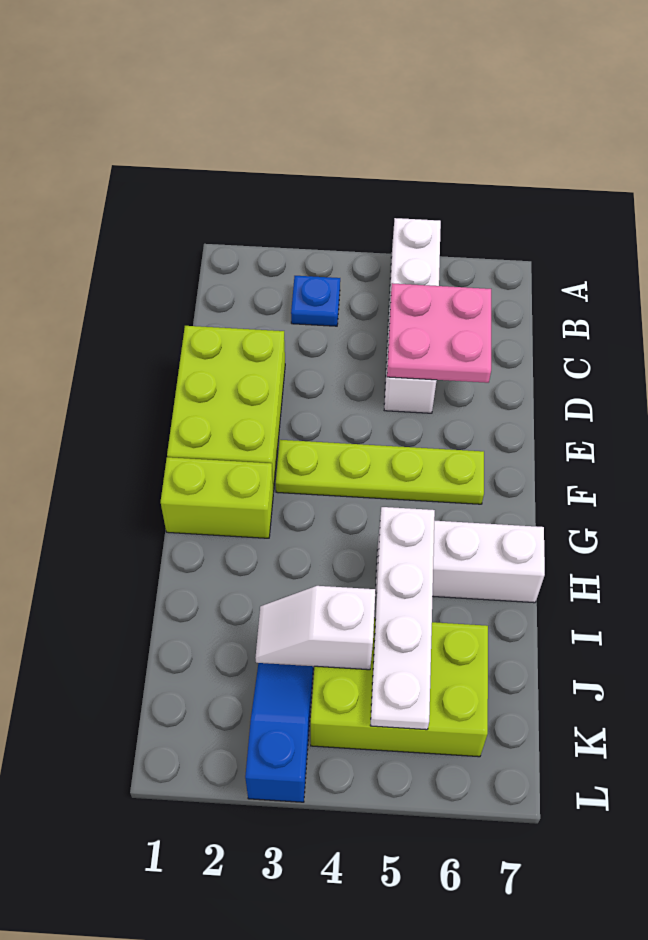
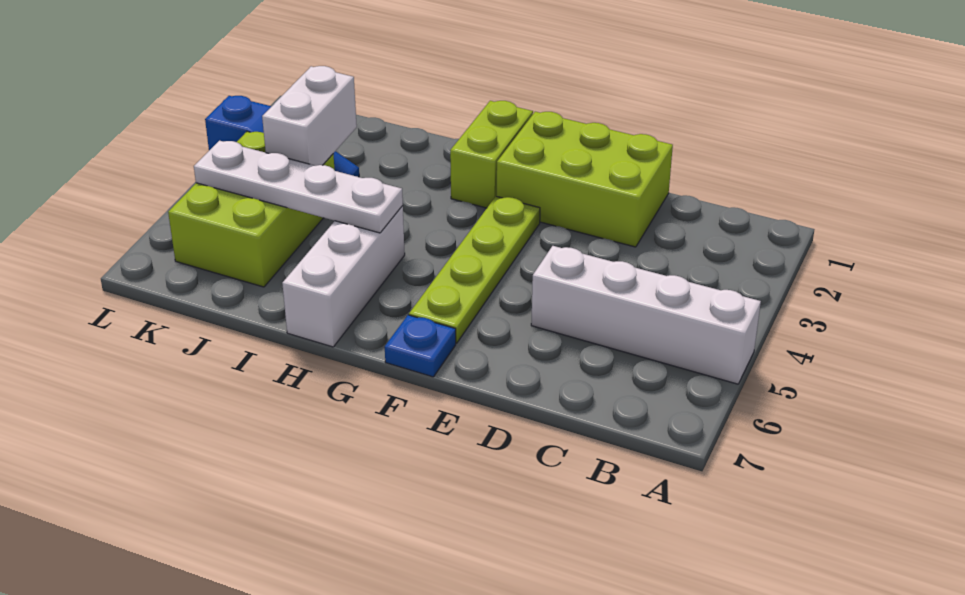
blue plate B3 level 1 -> blue plate F7 level 1
pink plate C5:D6 level 2 -> none
white slope J3:J4 level 2 top 4 -> white brick J3:J4 level 2

